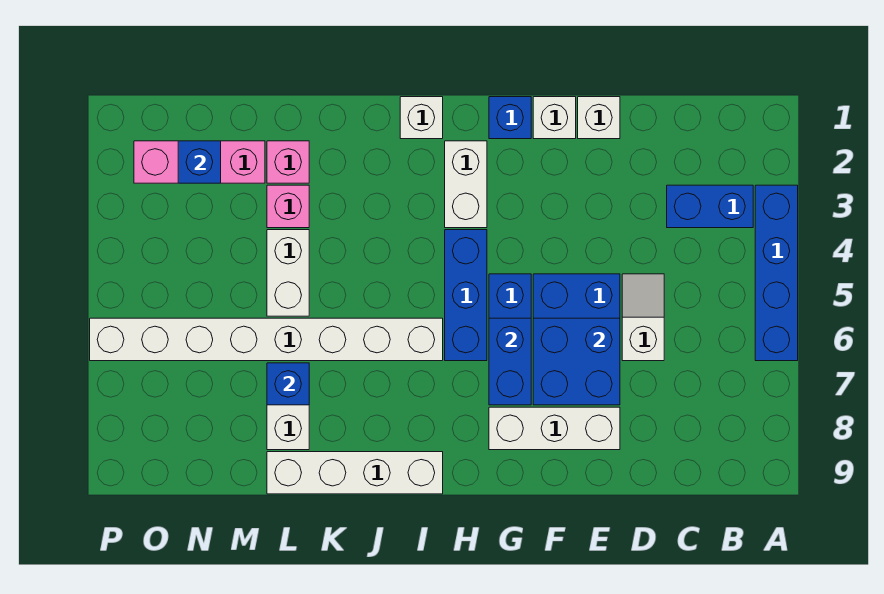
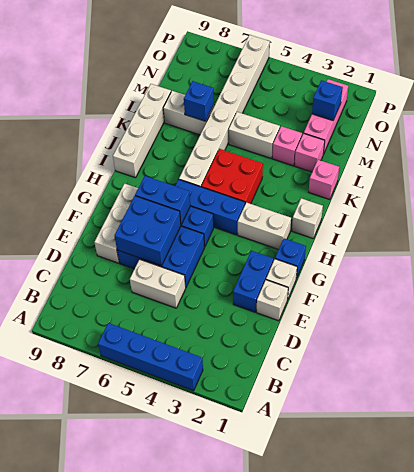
blue brick B3:C3 level 1 -> blue brick E2:F2 level 1
white slope D5:D6 level 1 top 6 -> white brick D5:D6 level 1
none -> red brick I4:J5 level 1
none -> pink brick K1 level 1

